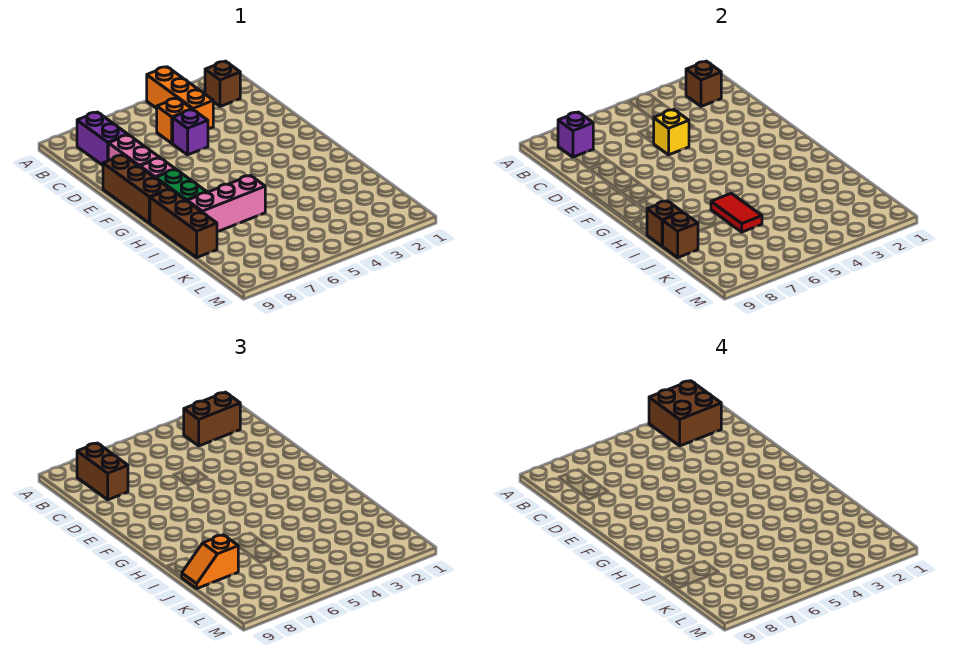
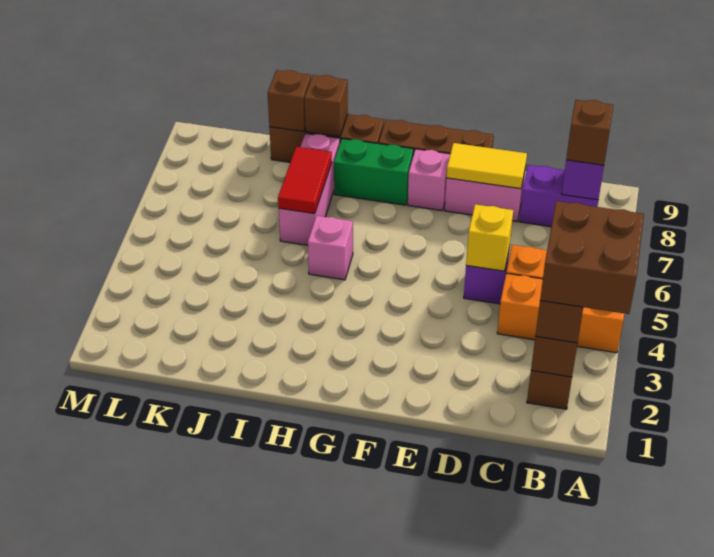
brown brick B8:C8 level 3 -> brown brick B8 level 3
none -> yellow tile D8:E8 level 2
none -> pink brick H5 level 1
red tile I6:J6 level 2 -> red tile I6:I7 level 2
orange slope J8:J9 level 3 top 8 -> none

